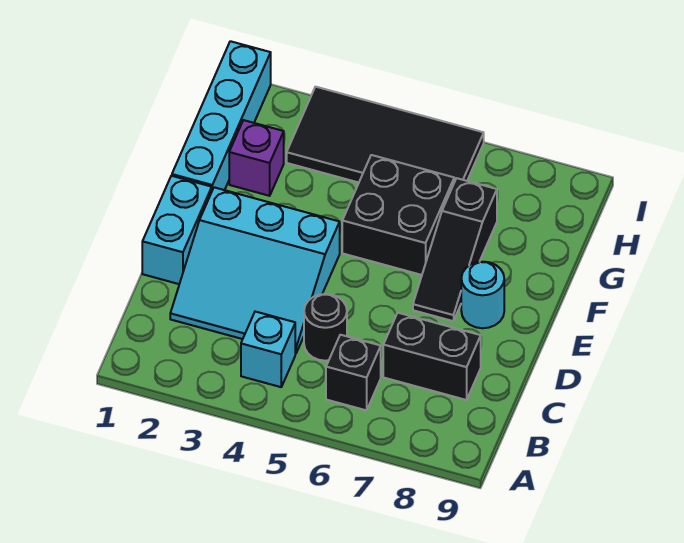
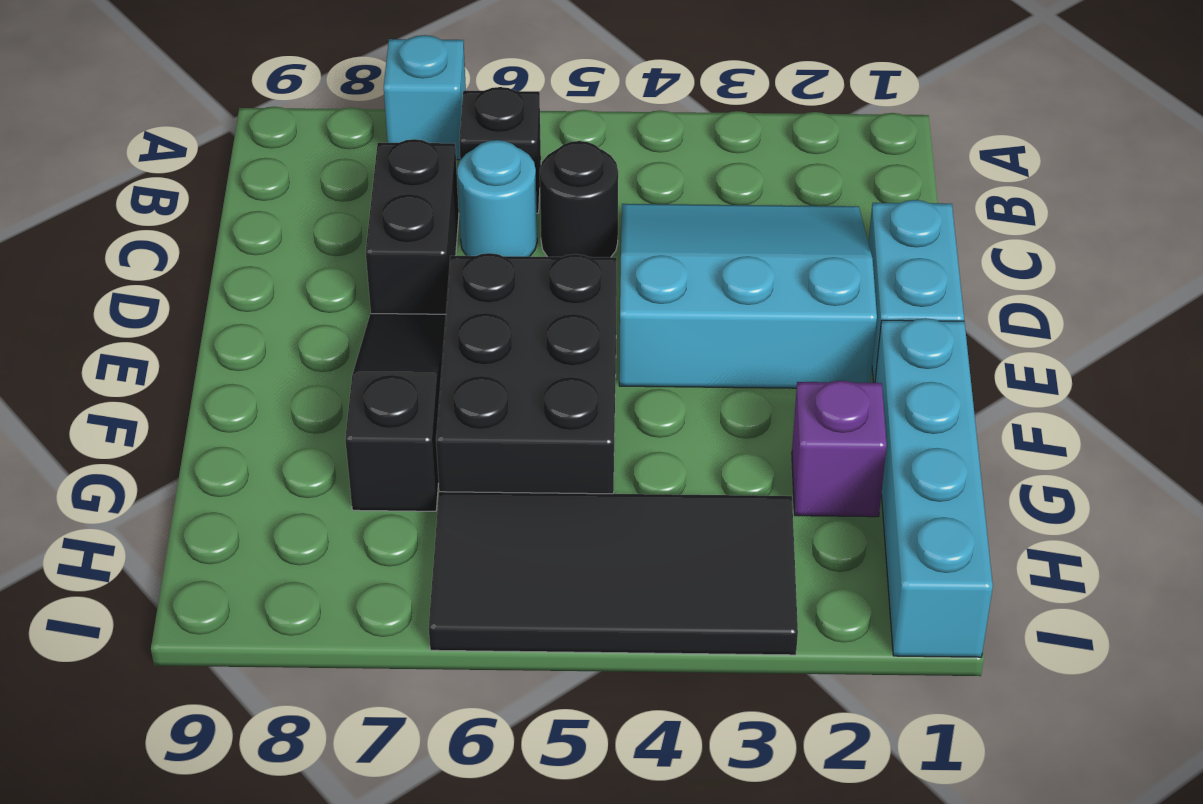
cyan brick B4 level 1 -> cyan brick A7 level 1
black brick C7:C8 level 1 -> black brick C7:D7 level 1
cyan round brick E8 level 1 -> cyan round brick C6 level 1
black brick F5:G6 level 1 -> black brick E5:G6 level 1

